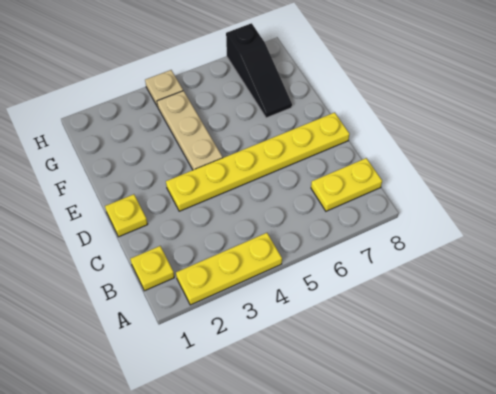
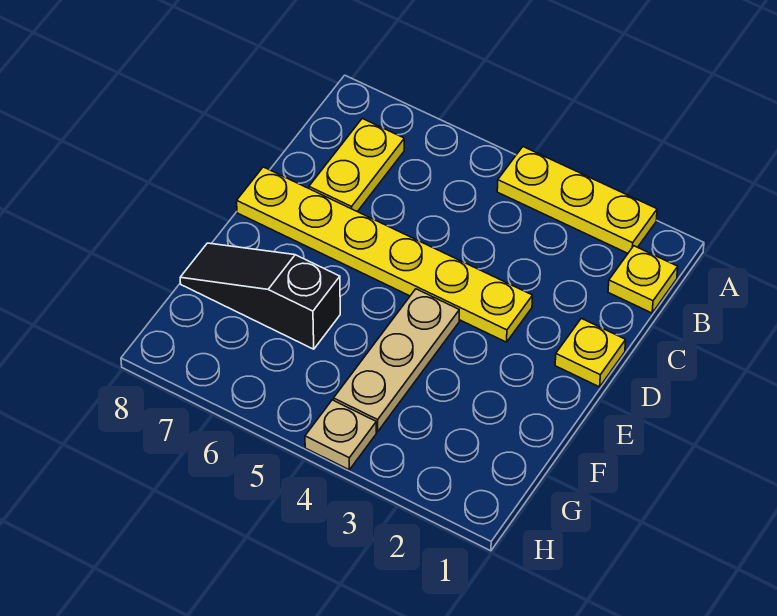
yellow plate B7:B8 level 1 -> yellow plate B7:C7 level 1
black slope F7:H7 level 1 top H -> black slope F6:F8 level 1 top 6

